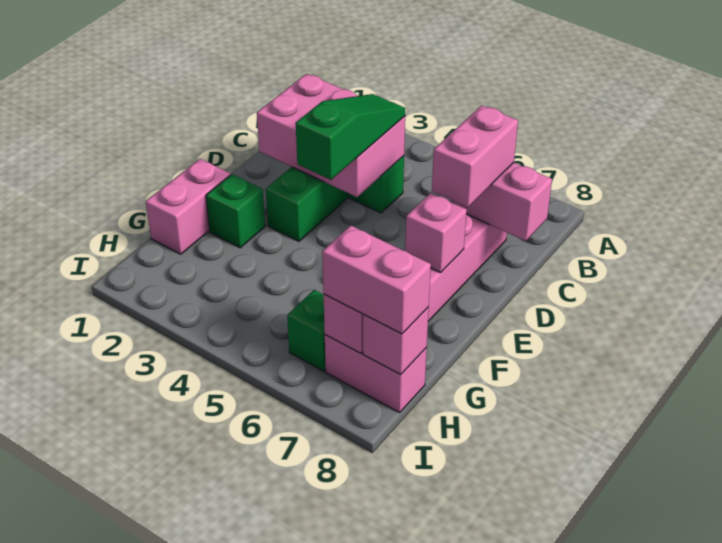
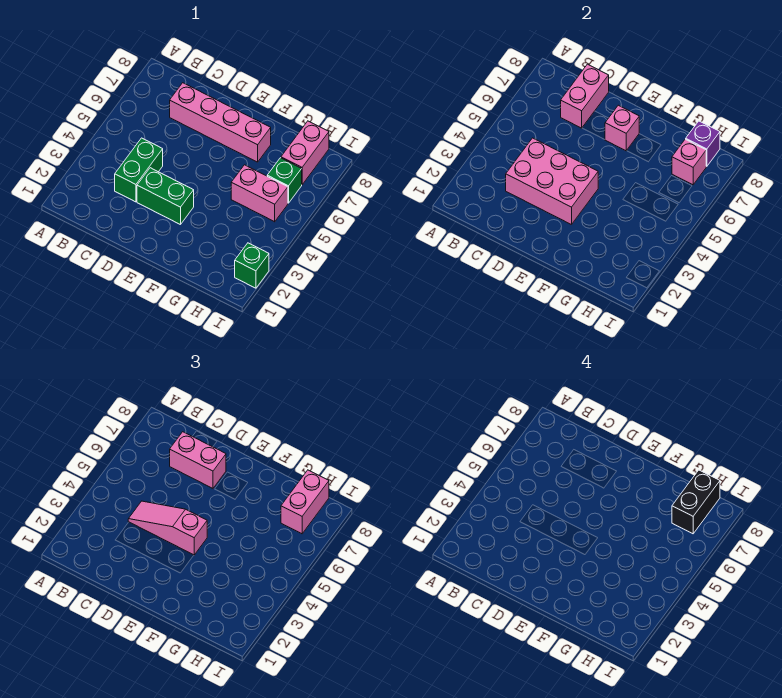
pink brick C2:D4 level 2 -> pink brick C3:E4 level 2
green slope C4:E4 level 3 top E -> pink slope C4:E4 level 3 top E
pink brick F1:G1 level 1 -> pink brick G5:H5 level 1
green brick F2 level 1 -> green brick I2 level 1
none -> black brick H7:H8 level 4
pink brick H8 level 2 -> purple brick H8 level 2

